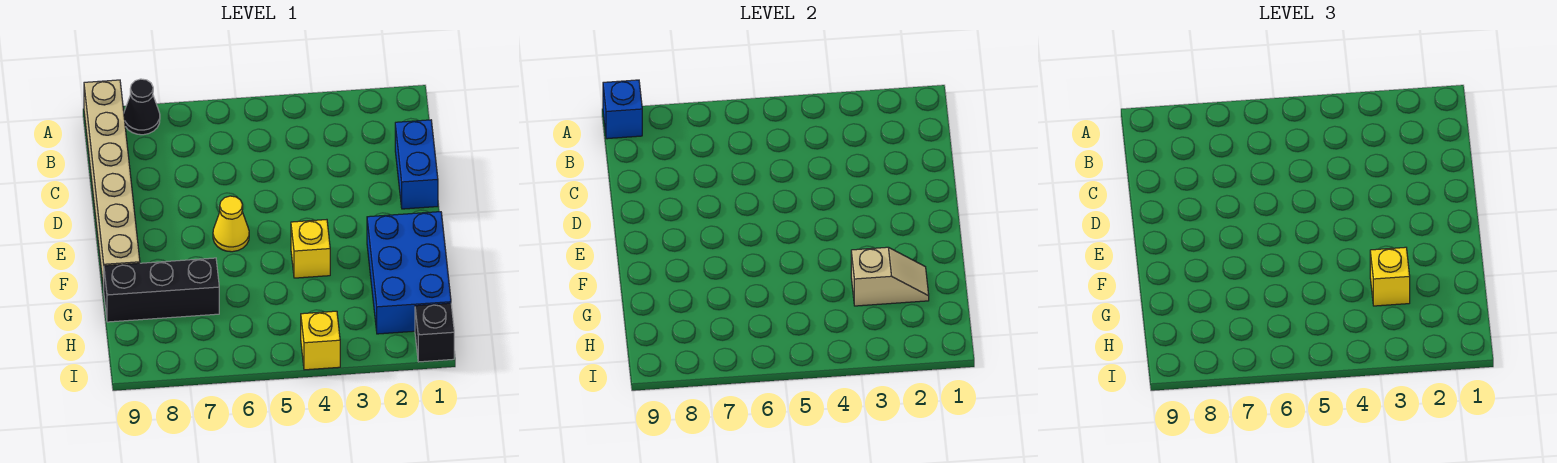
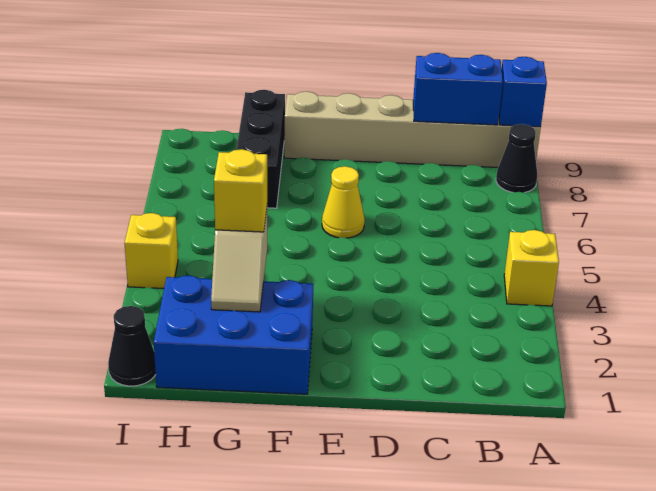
blue brick C1:D1 level 1 -> blue brick B9:C9 level 2
yellow brick F4 level 1 -> yellow brick A4 level 1
black brick I1 level 1 -> black cone I1 level 1

